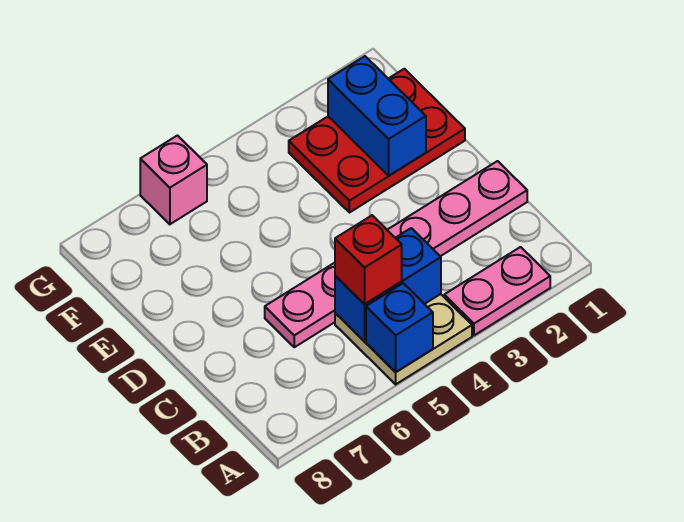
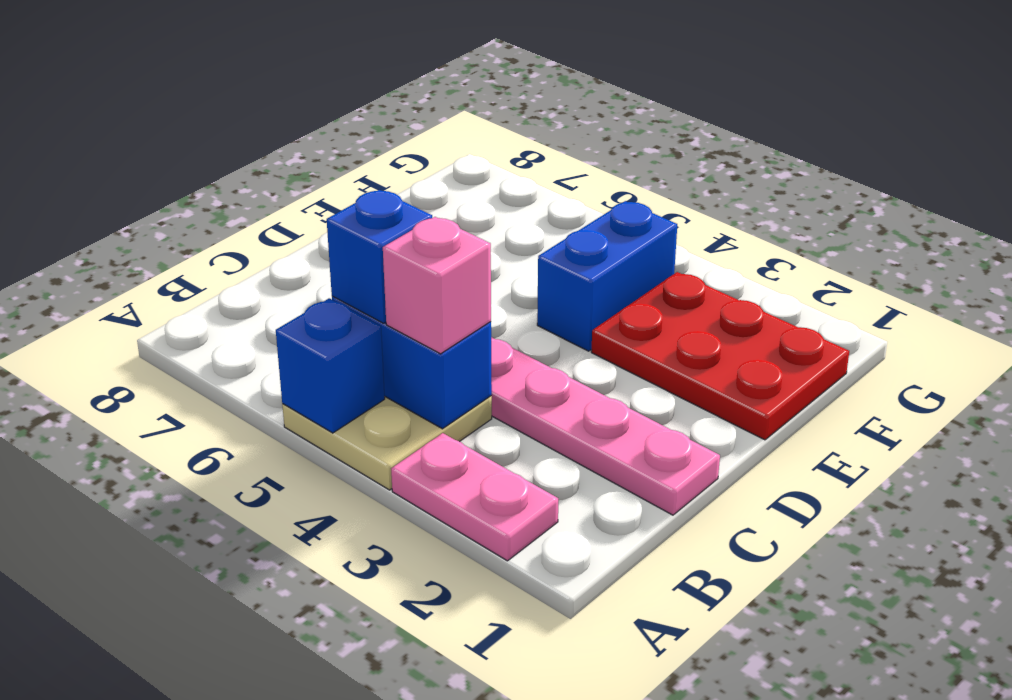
red brick B5 level 3 -> blue brick B5 level 3
blue brick E2:F2 level 2 -> blue brick E4:F4 level 1
pink brick G6 level 1 -> pink brick B4 level 3

